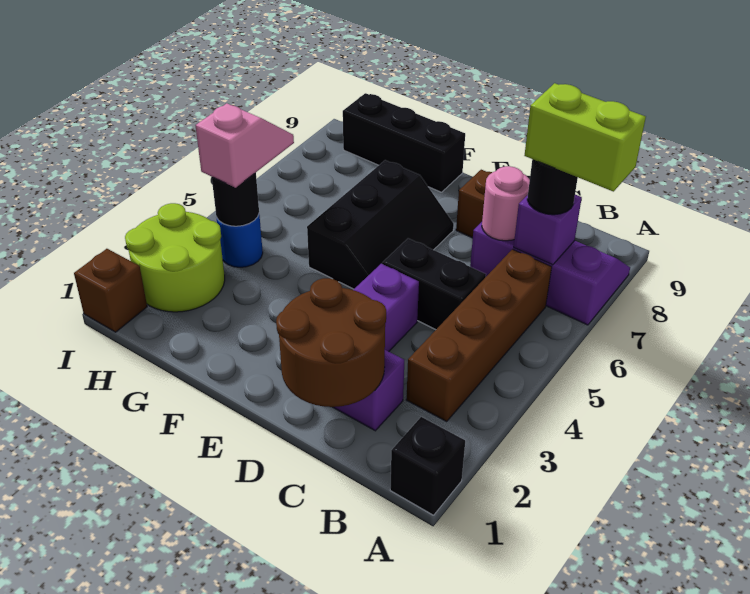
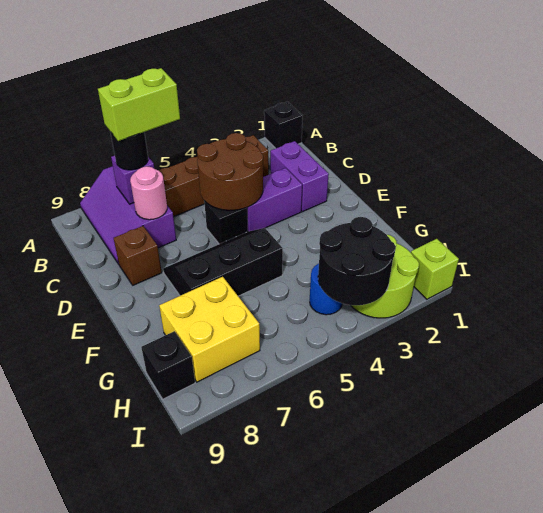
lime brick A7:B7 level 4 -> lime brick B6:B7 level 4
brown round brick C1:D2 level 2 -> brown round brick C4:D5 level 2
black brick C5:D5 level 1 -> black brick D5 level 1
black brick F9:H9 level 1 -> black brick H9 level 1
none -> yellow brick G7:H8 level 1
black round brick H4 level 2 -> black round brick H3:I4 level 2
pink slope H4:H5 level 3 top 4 -> none
brown brick I1 level 1 -> lime brick I1 level 1

